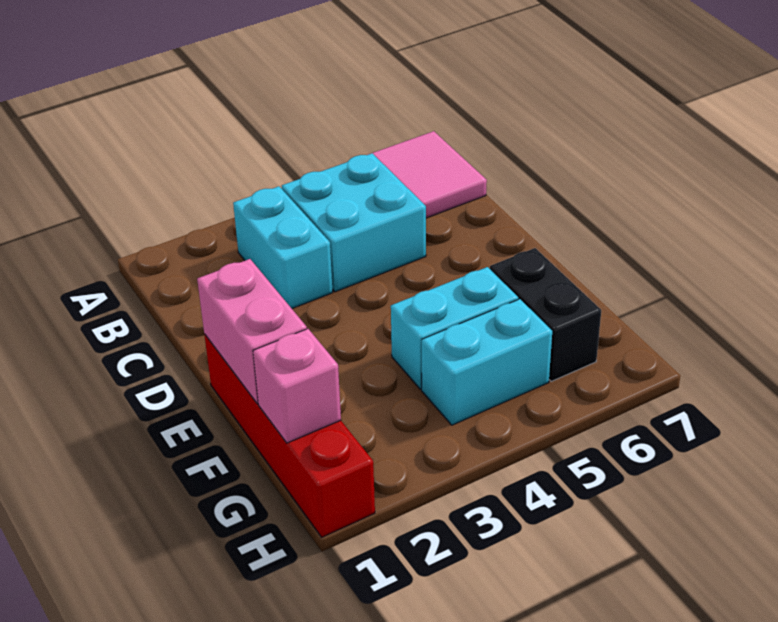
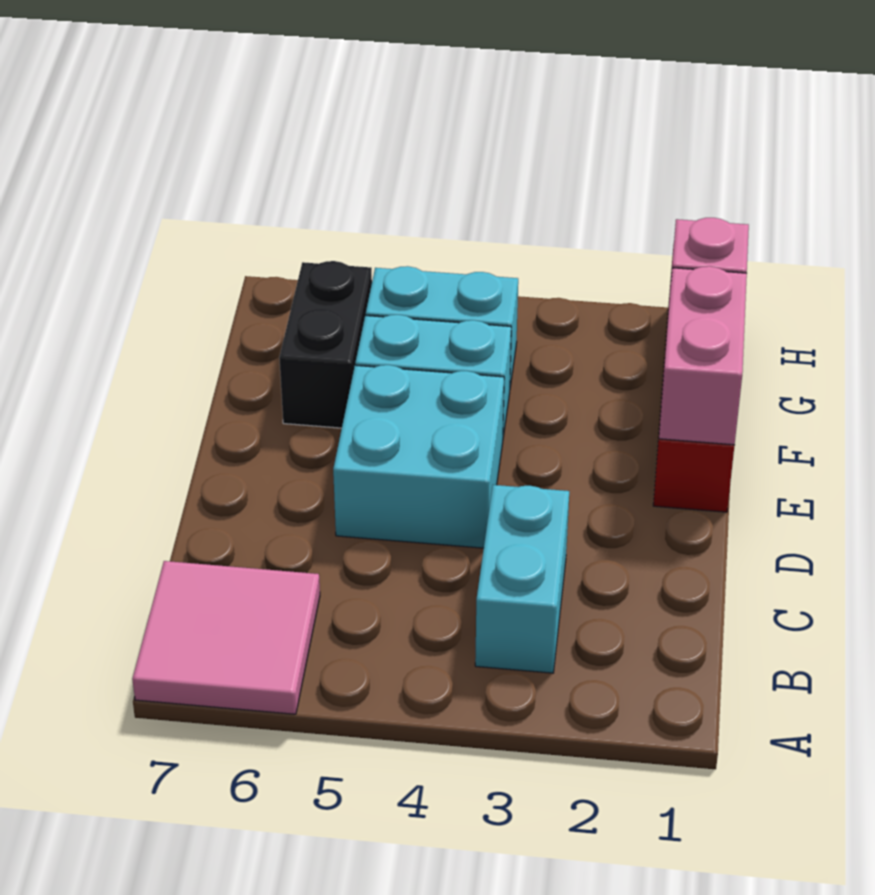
cyan brick B4:C5 level 1 -> cyan brick D4:E5 level 1

